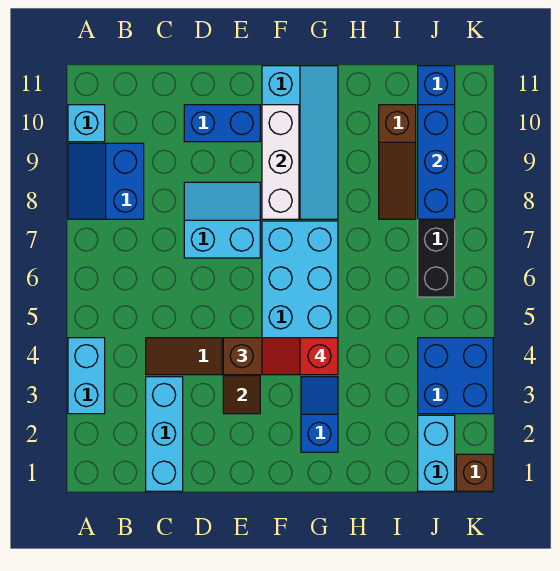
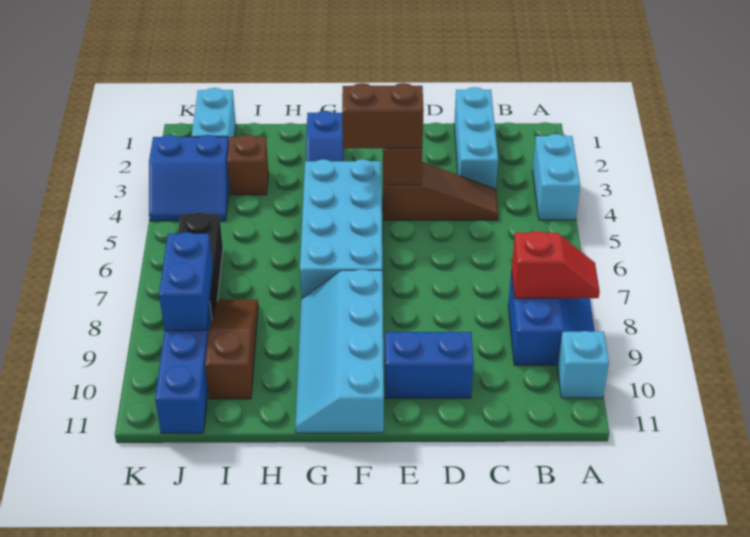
cyan slope D7:E8 level 1 top 7 -> none
red slope F4:G4 level 4 top G -> red slope A8:B8 level 2 top B
white brick F8:F10 level 2 -> none
blue brick J3:K4 level 1 -> blue slope J3:K4 level 1 top 3
blue brick J8:J10 level 2 -> blue brick J8:J9 level 2
brown brick K1 level 1 -> brown brick I3 level 1

